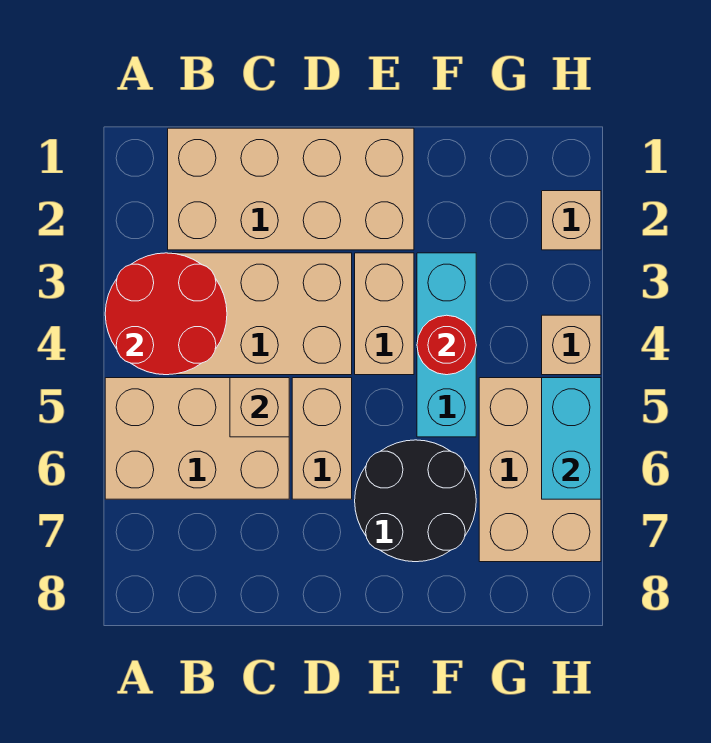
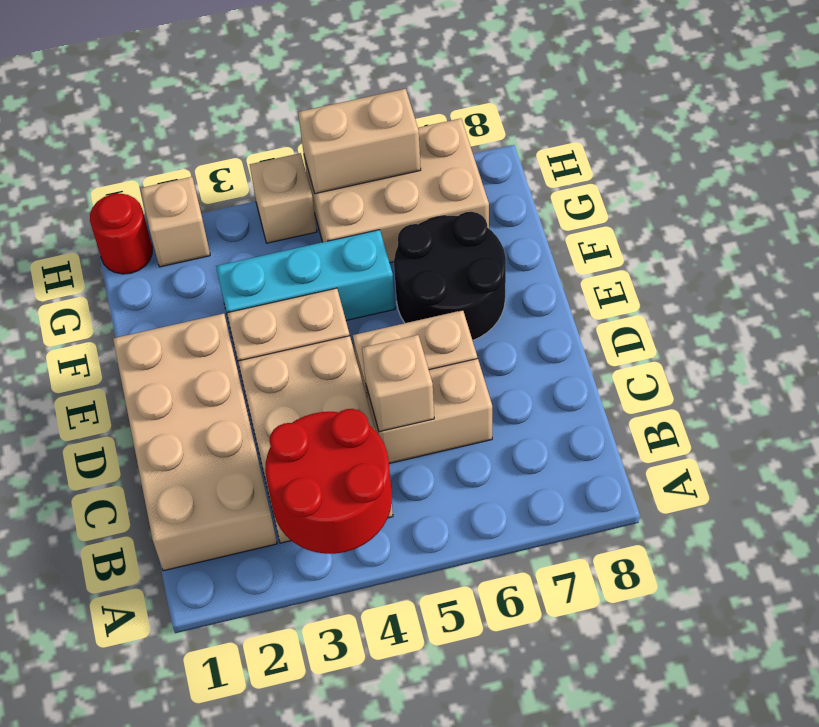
tan brick A5:C6 level 1 -> tan brick C5:C6 level 1
red round brick F4 level 2 -> red round brick H1 level 1
cyan brick H5:H6 level 2 -> tan brick H5:H6 level 2

